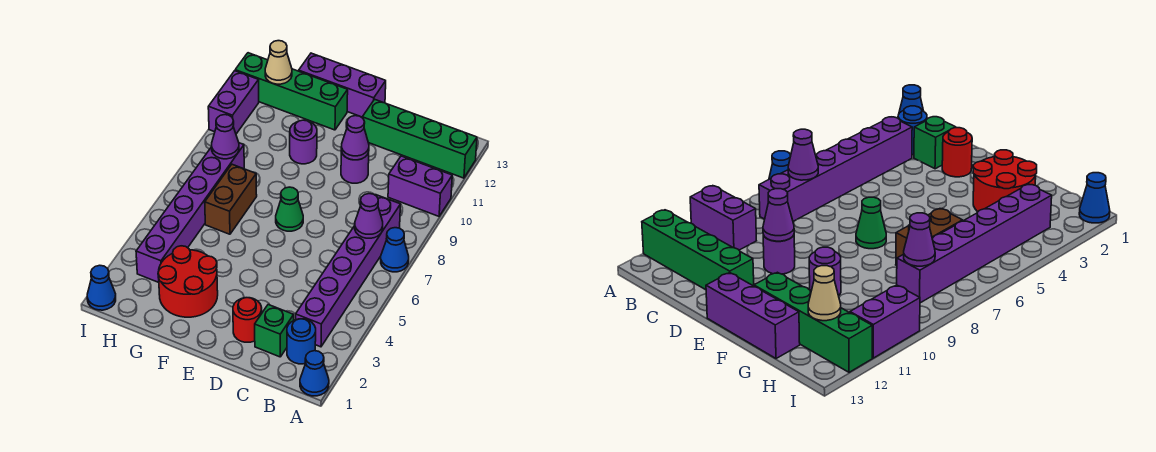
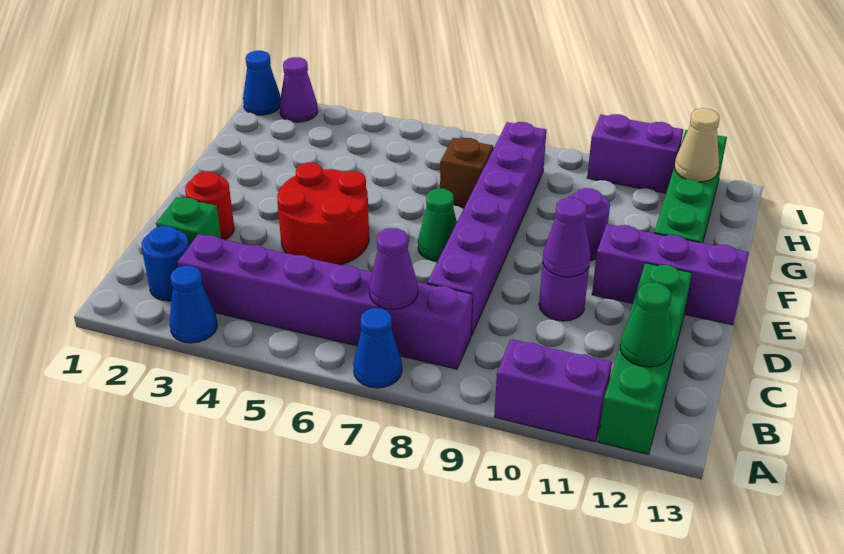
blue cone A1 level 1 -> blue cone A3 level 1
purple brick A10:B10 level 1 -> purple brick A10:A11 level 1
none -> green cone B12 level 2
purple brick E13:G13 level 1 -> purple brick E11:E13 level 1
red round brick F2:G3 level 1 -> red round brick D4:E5 level 1
brown brick G6:G7 level 1 -> brown brick G7 level 1
purple brick H3:H8 level 1 -> purple brick C8:H8 level 1
purple cone H8 level 2 -> purple cone I2 level 1

